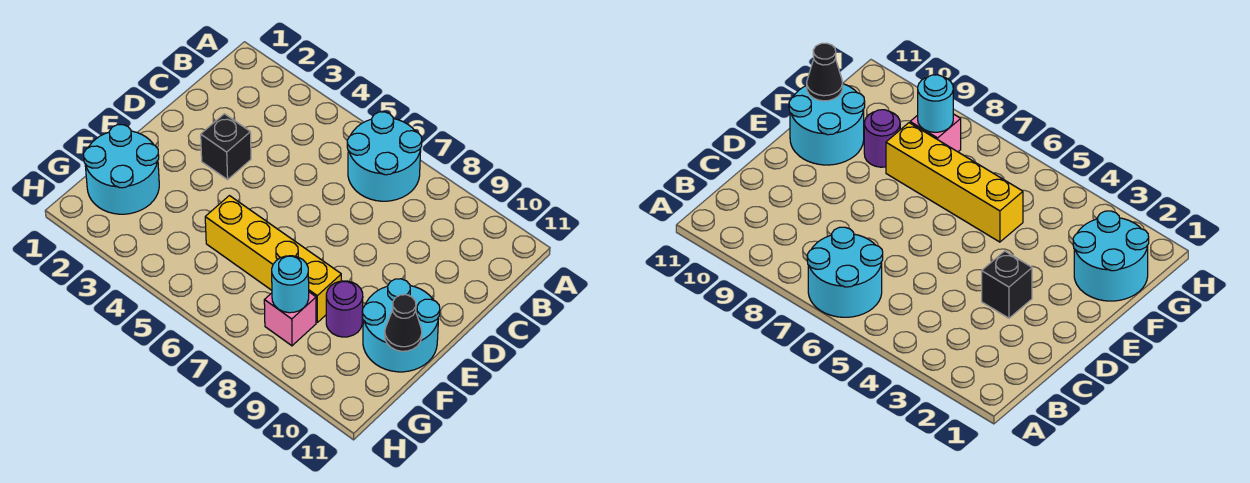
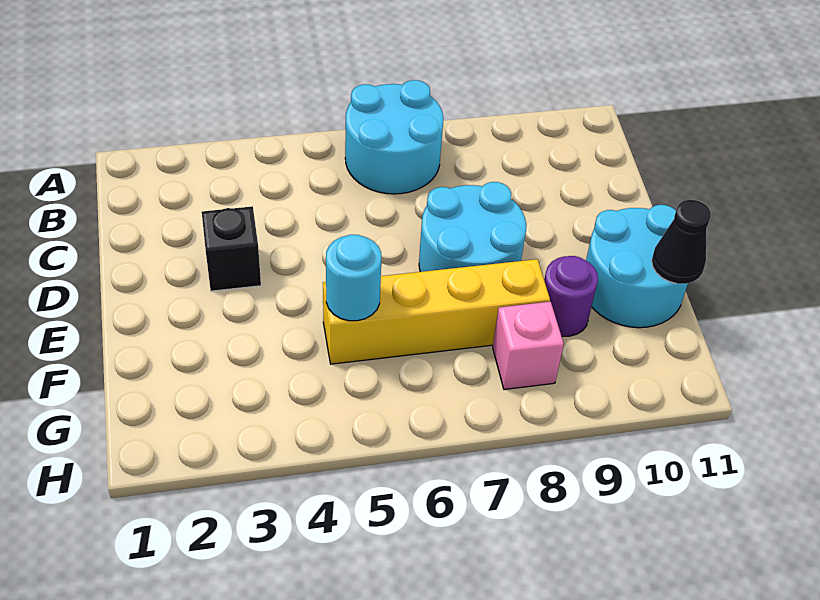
cyan round brick F1:G2 level 1 -> cyan round brick D7:E8 level 1
cyan round brick G8 level 2 -> cyan round brick F5 level 2

